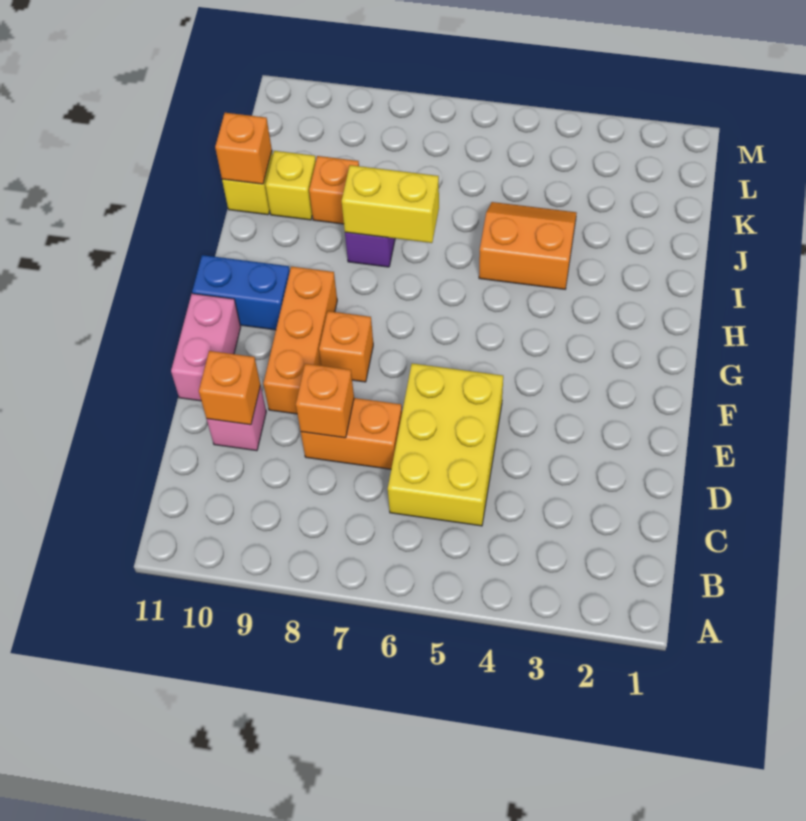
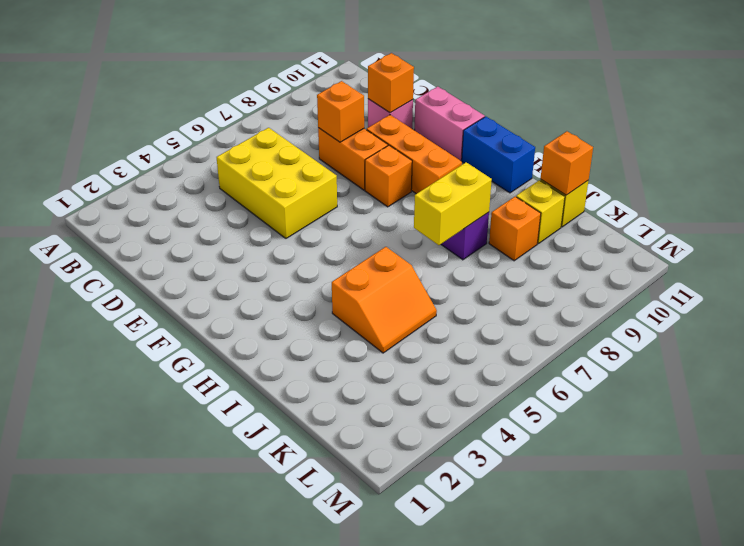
orange brick D7:D8 level 1 -> orange brick D8:E8 level 1
blue brick G10:G11 level 1 -> blue brick G11:H11 level 1

